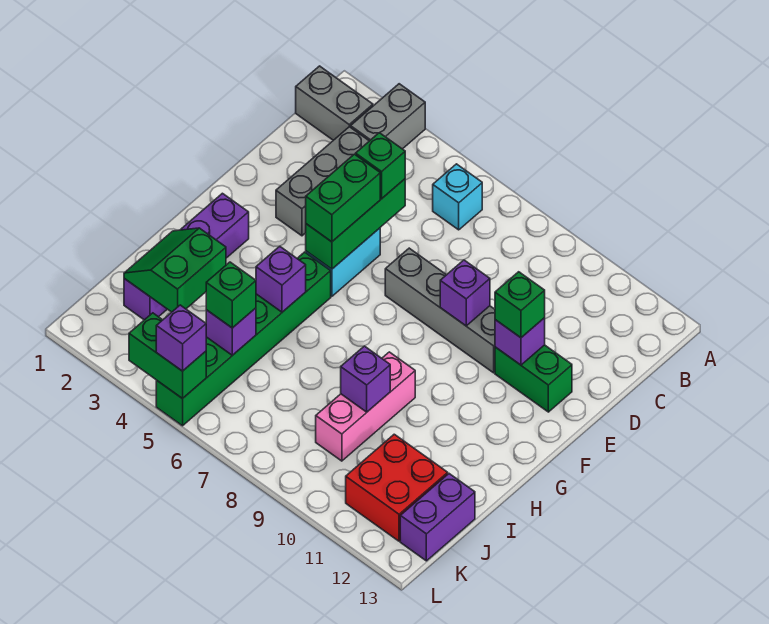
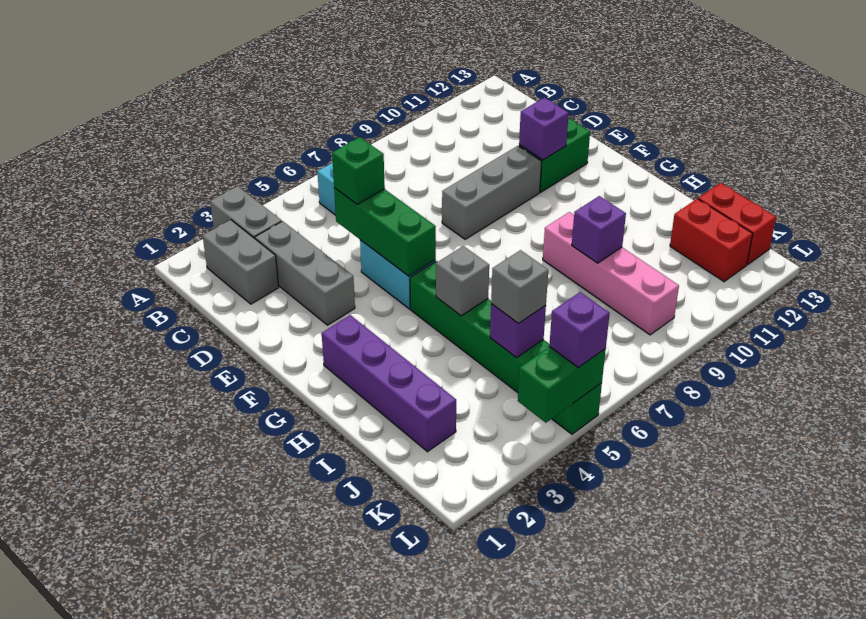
grey brick B1:B2 level 1 -> grey brick B2:C2 level 1
green brick E5:F5 level 3 -> none
grey brick E7:E10 level 1 -> grey brick E8:E10 level 1
purple brick E9 level 2 -> none
green brick E11 level 3 -> none
purple brick H5 level 2 -> grey brick H5 level 2
pink brick H9:J9 level 1 -> pink brick H9:K9 level 1
green slope I2:J3 level 2 top 3 -> none
green brick J5 level 3 -> grey brick J5 level 3
red brick J11:K12 level 1 -> red brick J12:K12 level 1
purple brick J13:K13 level 1 -> red brick J13:K13 level 1

